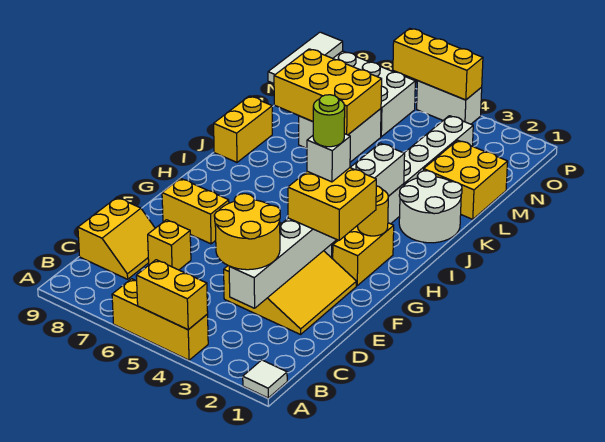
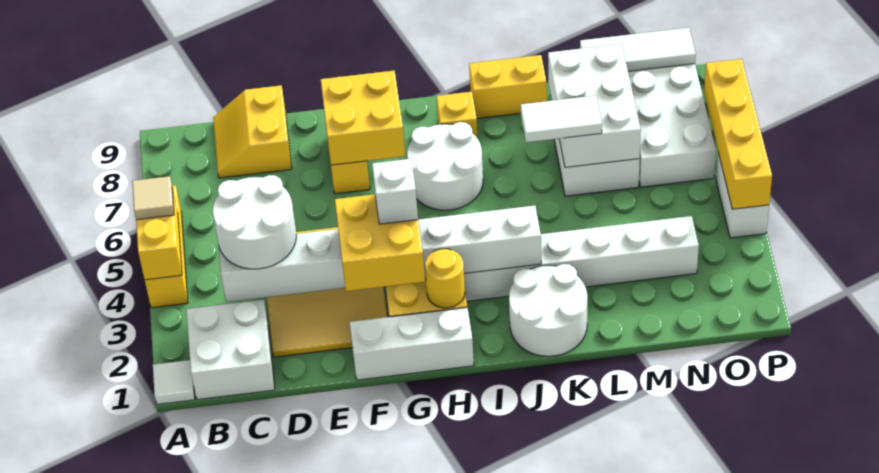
none -> tan tile A5 level 3
none -> white brick B1:C2 level 1
yellow round brick C3:D4 level 3 -> white round brick C3:D4 level 3
yellow slope C8:D9 level 1 top 9 -> yellow slope C8:D9 level 1 top D
yellow brick D7 level 1 -> yellow brick I8 level 1
none -> white brick F1:H1 level 1
lime round brick G3 level 5 -> none
none -> white round brick H6:I7 level 1
none -> white tile K6:L6 level 3
yellow brick L1:M2 level 1 -> yellow brick F7:G8 level 2
yellow brick L6:M8 level 2 -> white brick L6:M8 level 2
yellow brick P4:P6 level 2 -> yellow brick P4:P7 level 2

